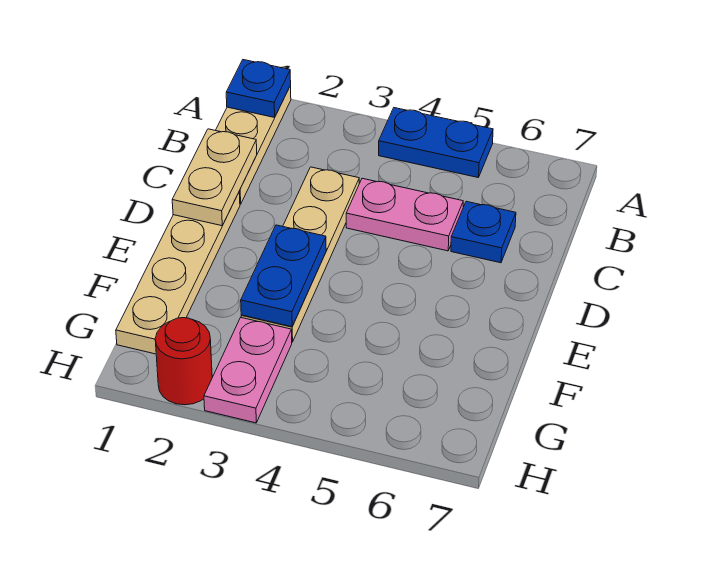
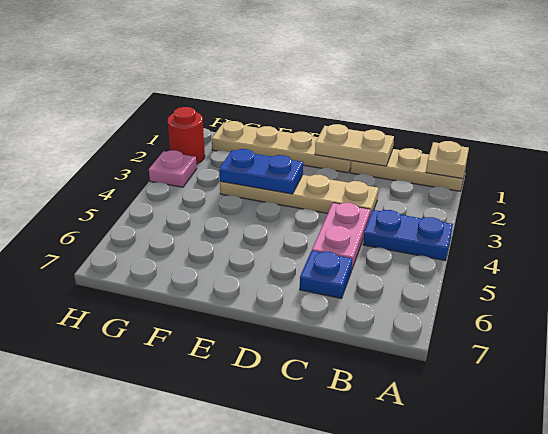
blue plate A1 level 2 -> tan plate A1 level 2
blue plate A4:A5 level 1 -> blue plate A4:B4 level 1
pink plate G3:H3 level 1 -> pink plate H3 level 1

